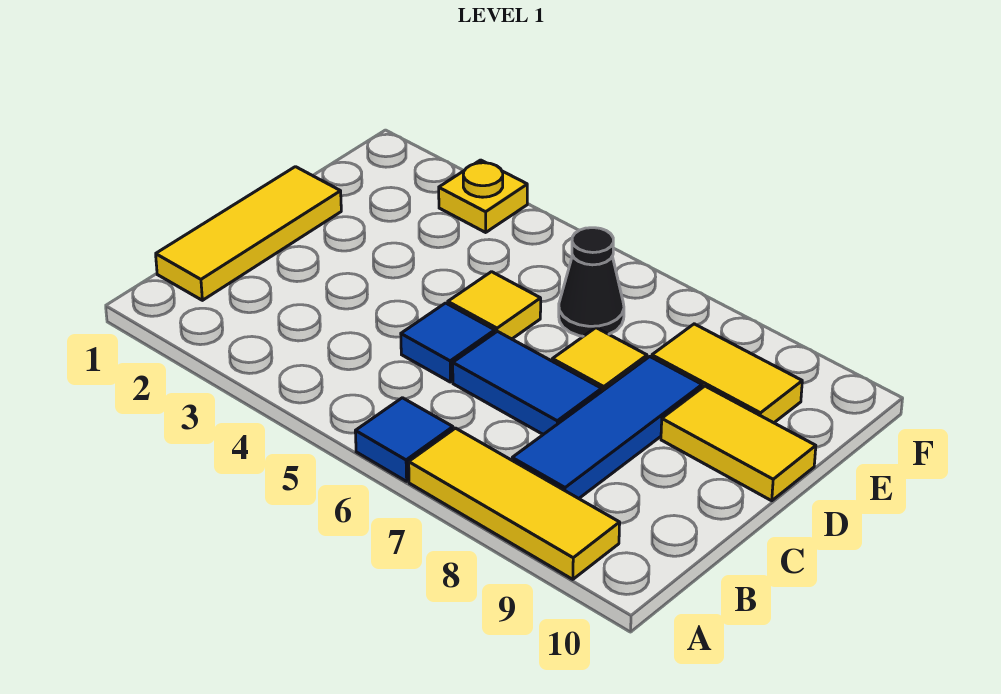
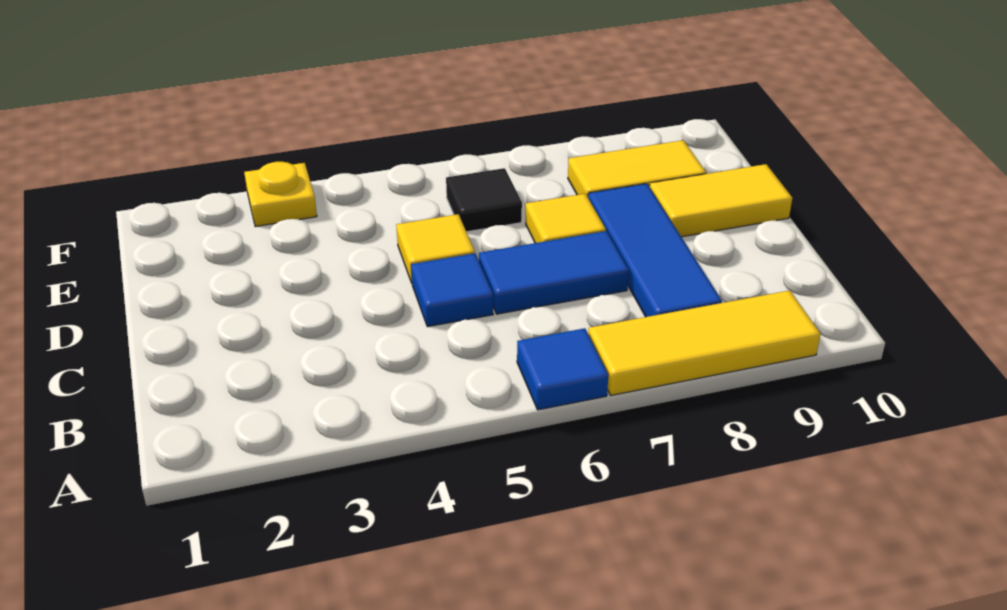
yellow tile B1:D1 level 1 -> none
black cone E6 level 1 -> black tile E6 level 1

